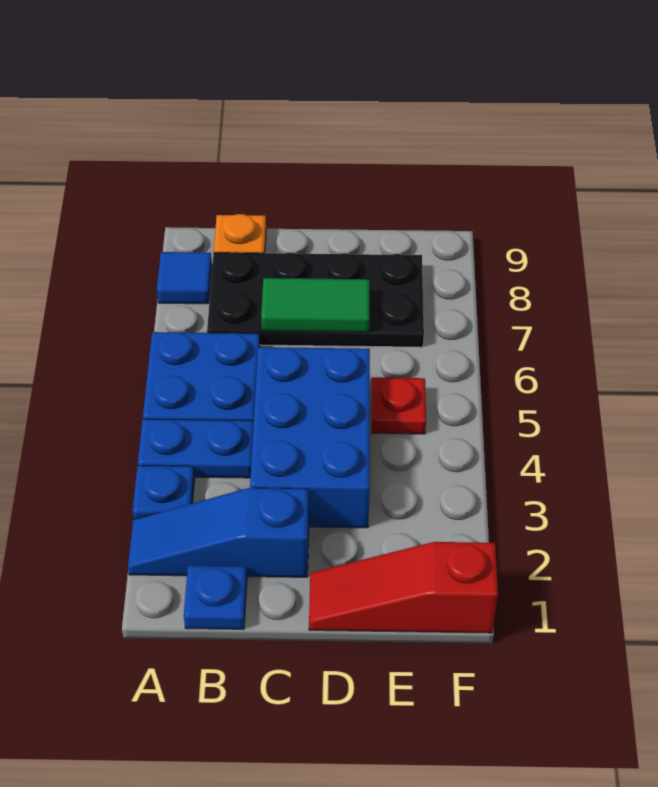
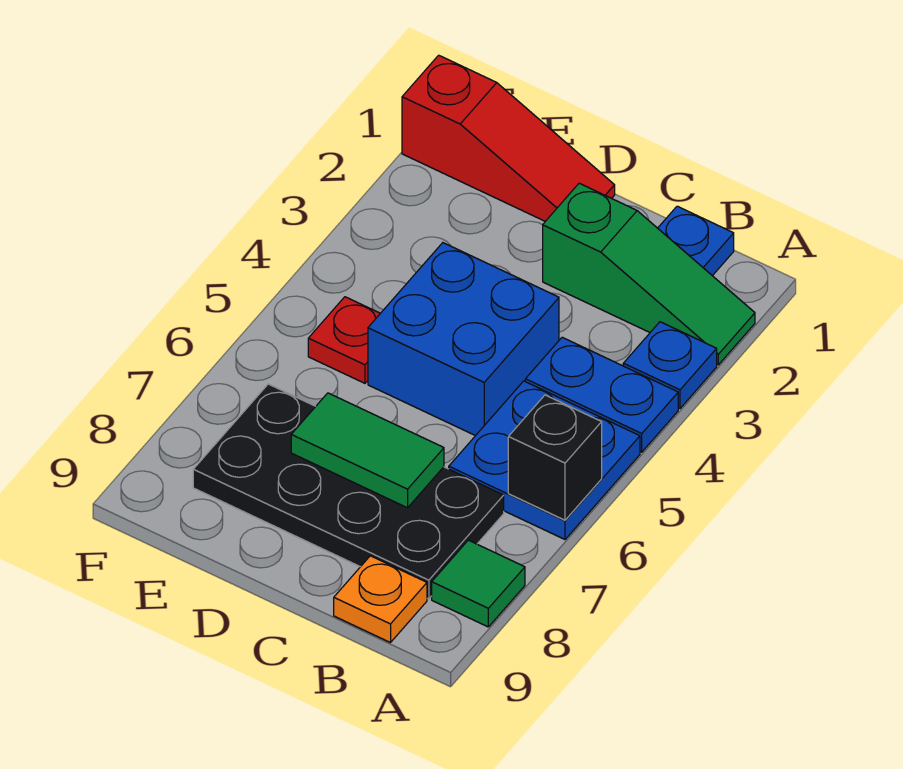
blue slope A2:C2 level 1 top C -> green slope A2:C2 level 1 top C
none -> black brick A6 level 2
blue tile A8 level 1 -> green tile A8 level 1
blue brick C3:D5 level 1 -> blue brick C4:D5 level 1

